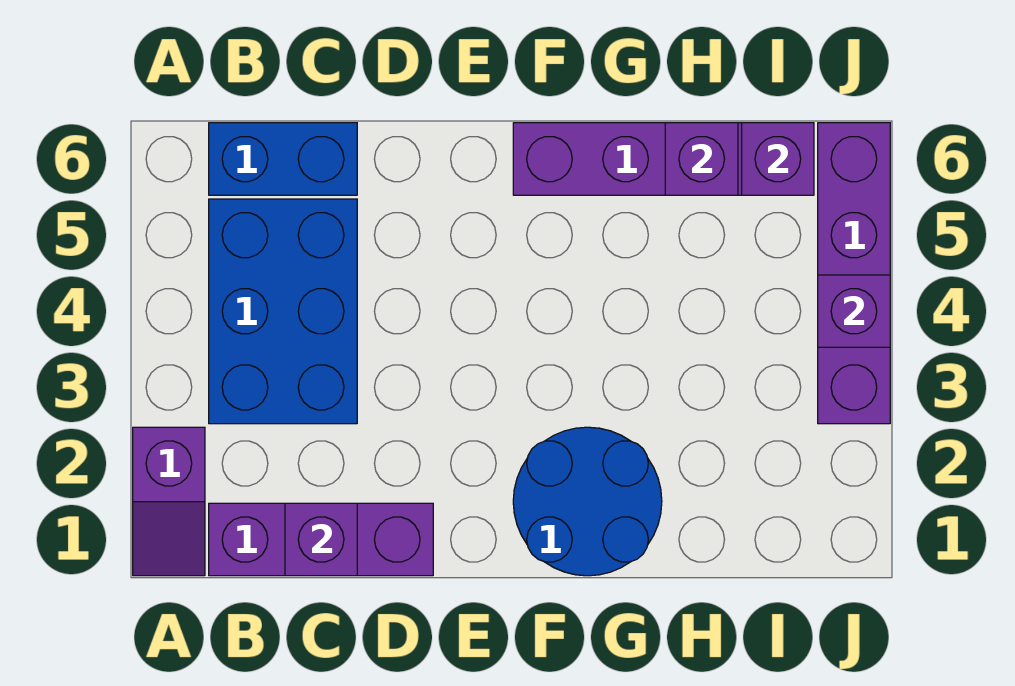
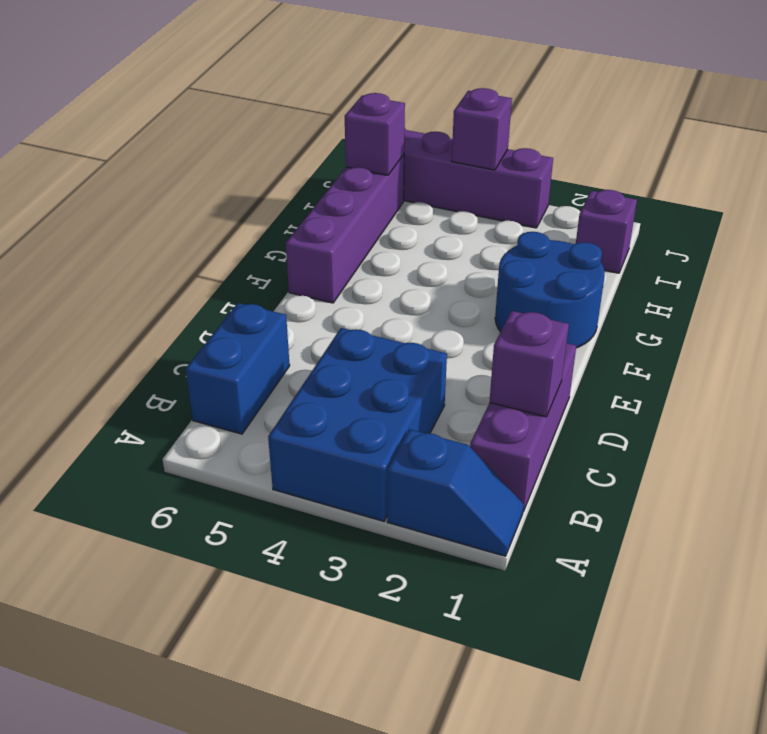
purple slope A1:A2 level 1 top 2 -> blue slope A1:A2 level 1 top 2
blue brick B3:C5 level 1 -> blue brick A3:C4 level 1
purple brick H6 level 2 -> purple brick I1 level 1

